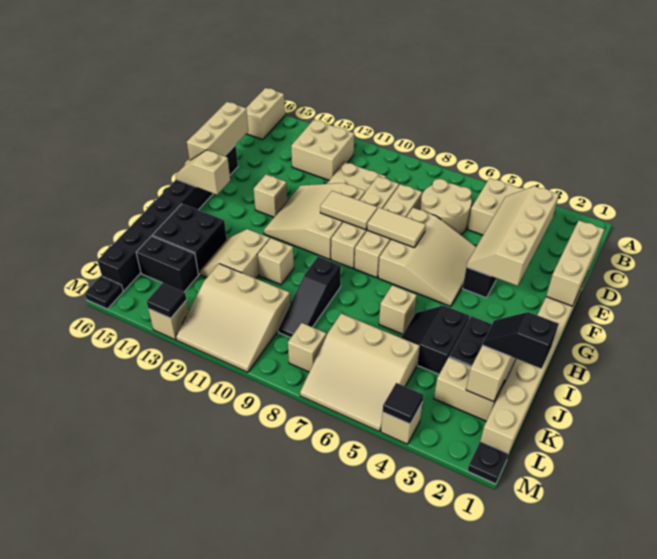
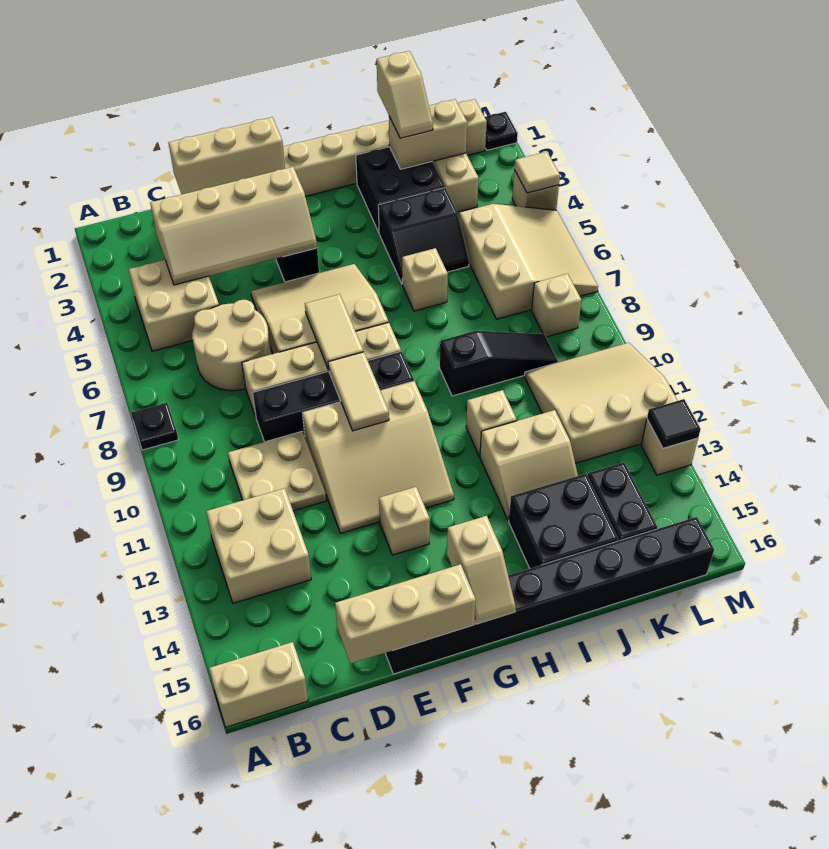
tan brick D9:G9 level 1 -> black brick D9:G9 level 1
black slope J1:J2 level 3 top 1 -> tan slope J1:J2 level 3 top 1
tan slope K10:M12 level 1 top K -> tan slope K10:M12 level 1 top 12
black tile M4 level 2 -> tan tile M4 level 2
black plate M16 level 1 -> black plate A8 level 1

